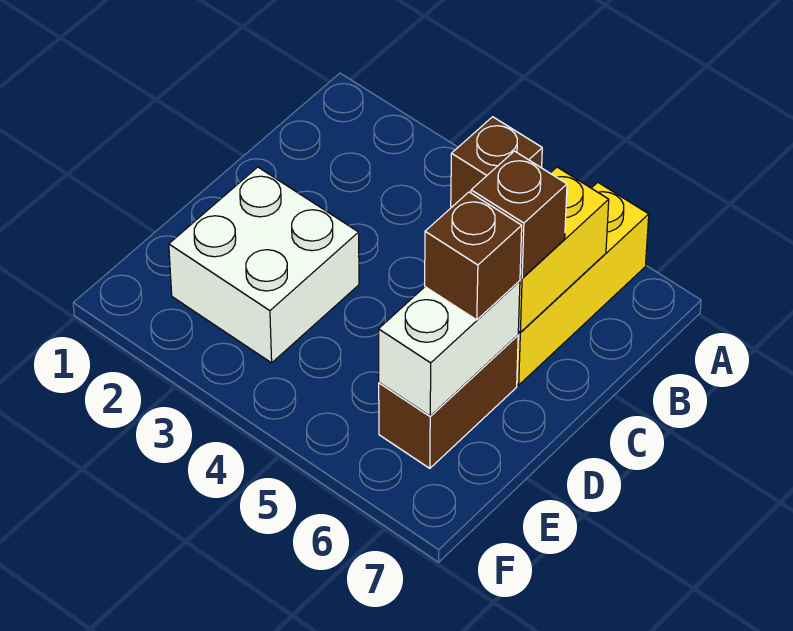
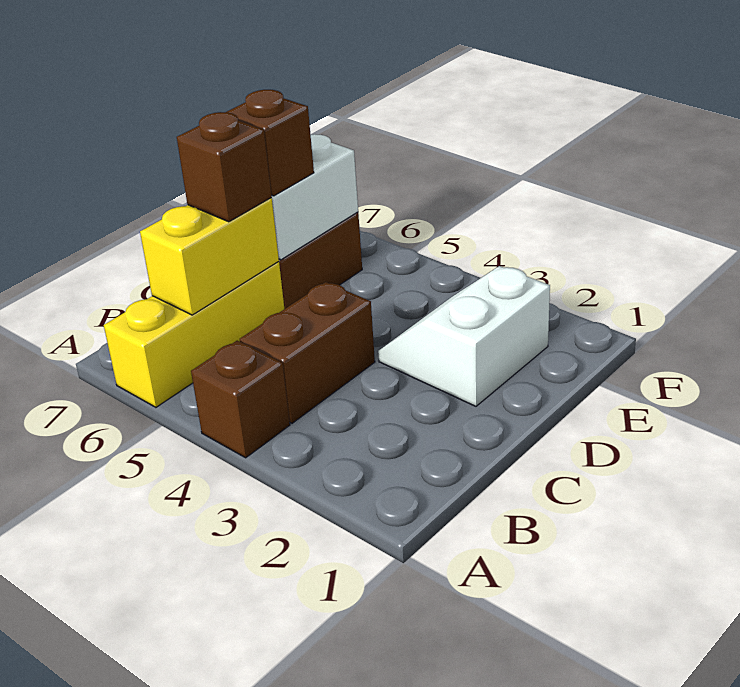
none -> brown brick B4:C4 level 1
white brick D2:E3 level 1 -> white slope D2:E3 level 1 top 2

